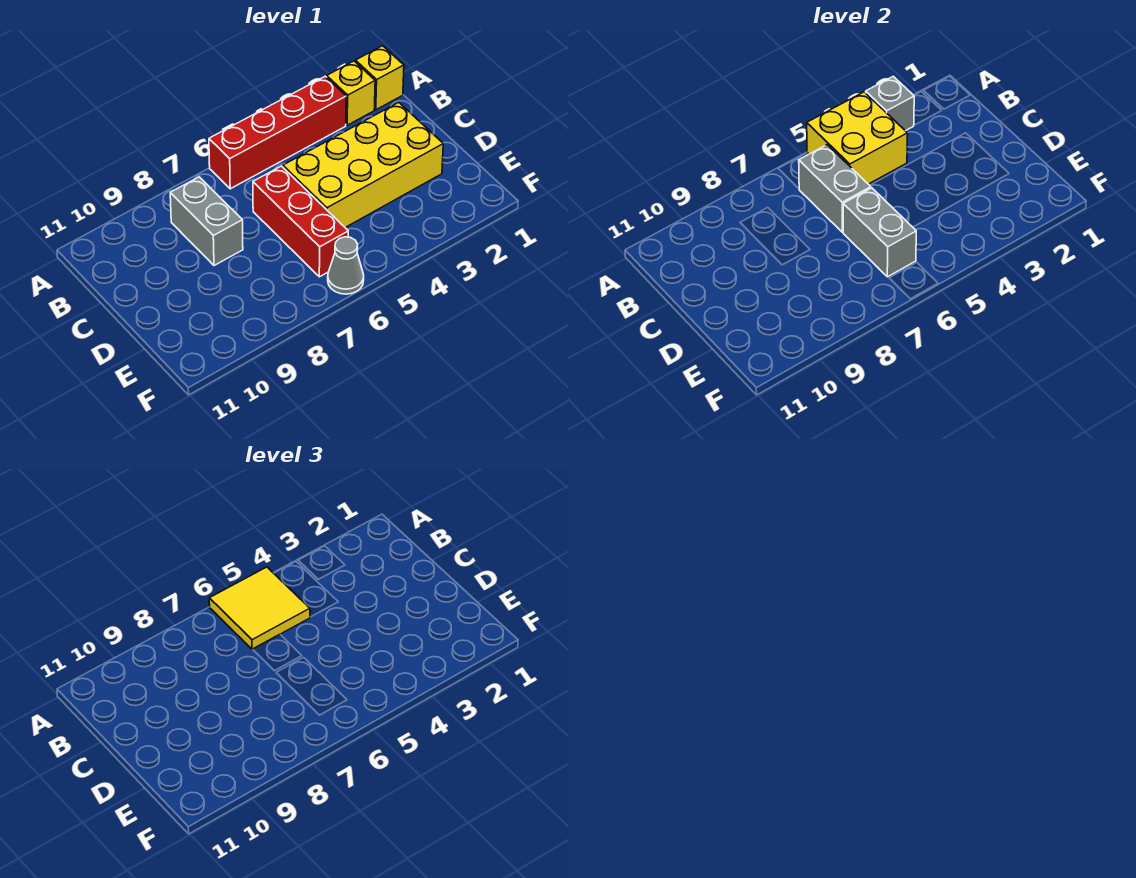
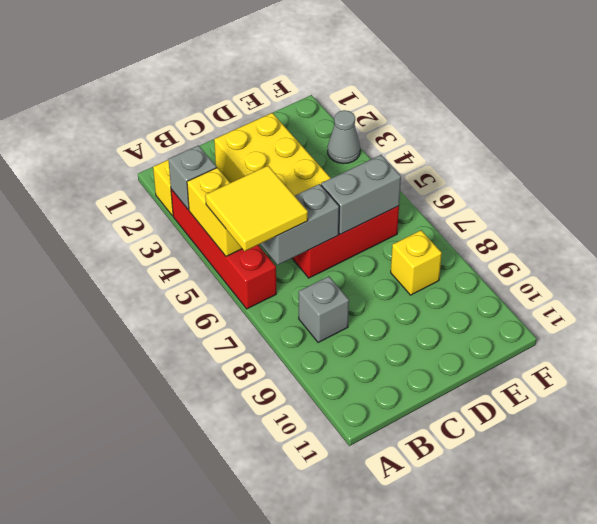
yellow brick A1 level 1 -> yellow brick E8 level 1
yellow brick A4:B5 level 2 -> yellow brick A4:A5 level 2
grey brick B8:C8 level 1 -> grey brick B8 level 1
grey cone F6 level 1 -> grey cone F3 level 1

